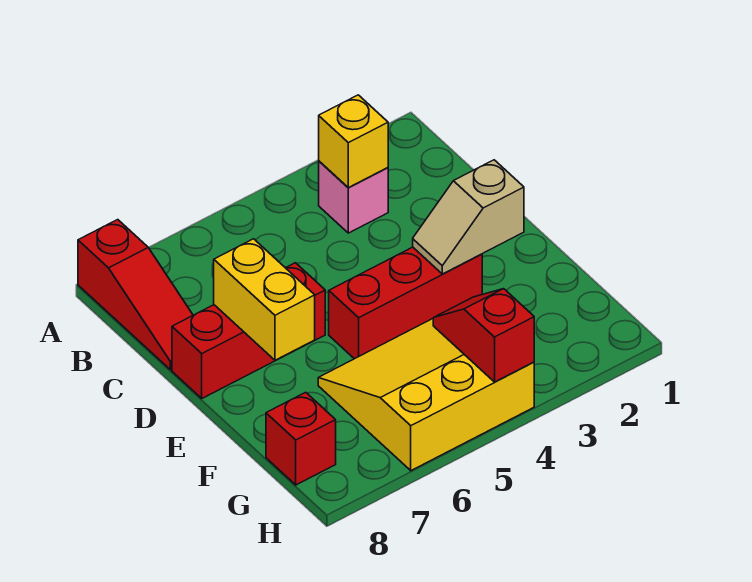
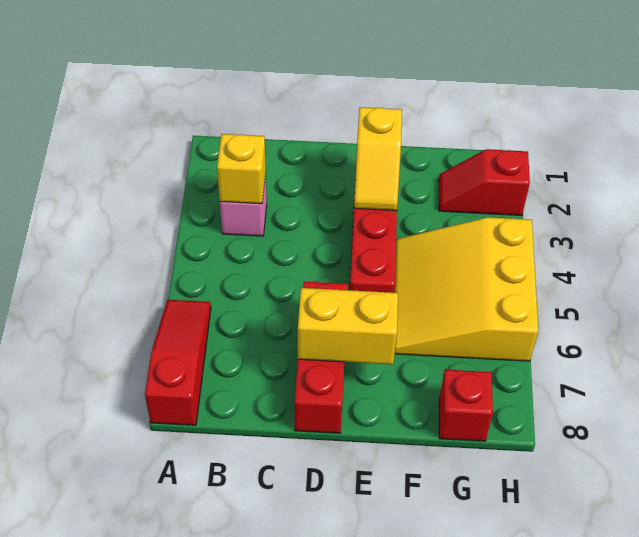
red slope A8:C8 level 1 top A -> red slope A6:A8 level 1 top 8
tan slope E2:E3 level 2 top 2 -> yellow slope E2:E3 level 2 top 2
red slope G4:H4 level 2 top H -> red slope G2:H2 level 1 top H

